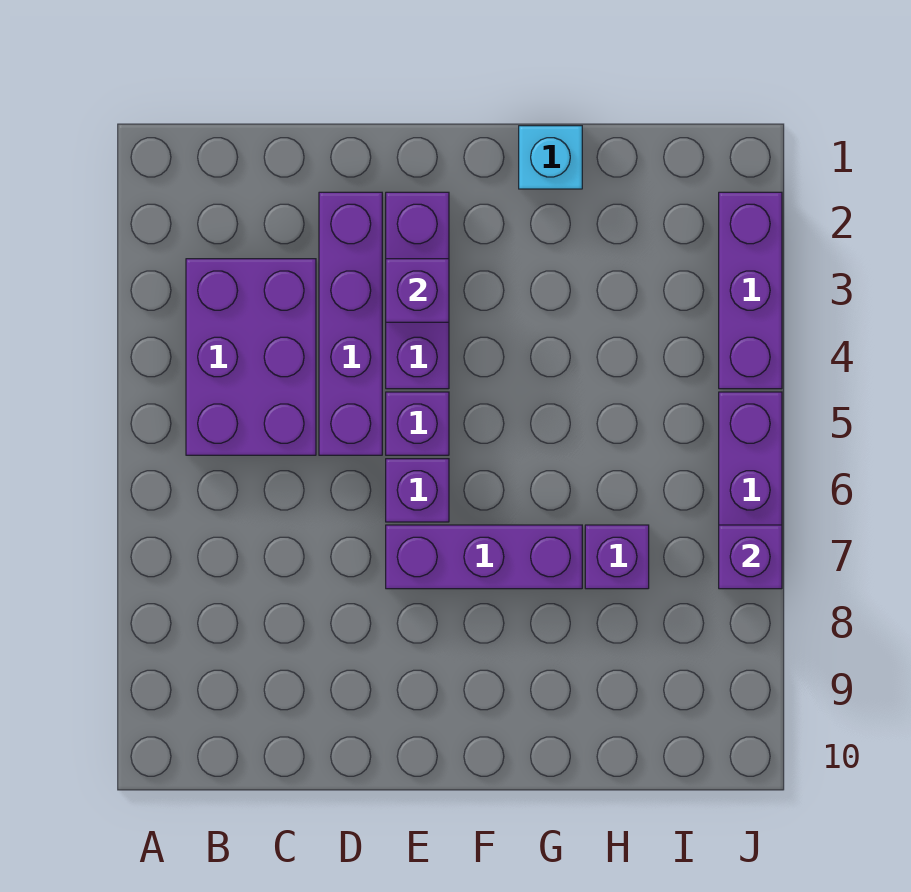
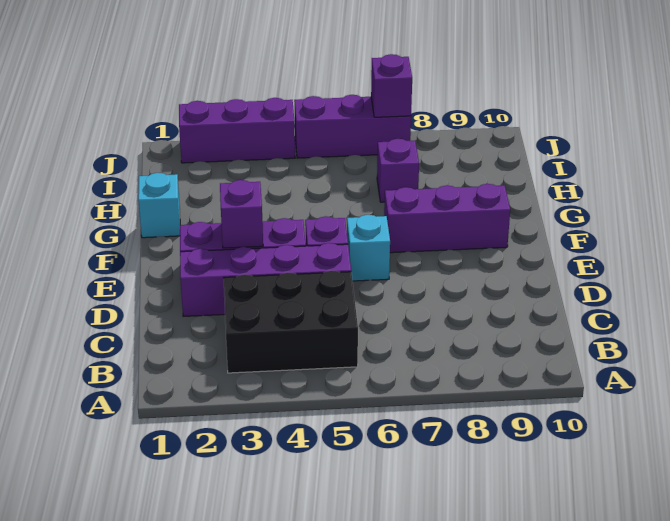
purple brick B3:C5 level 1 -> black brick B3:C5 level 1
purple brick E6 level 1 -> cyan brick E6 level 1
purple brick E7:G7 level 1 -> purple brick F7:F9 level 1

